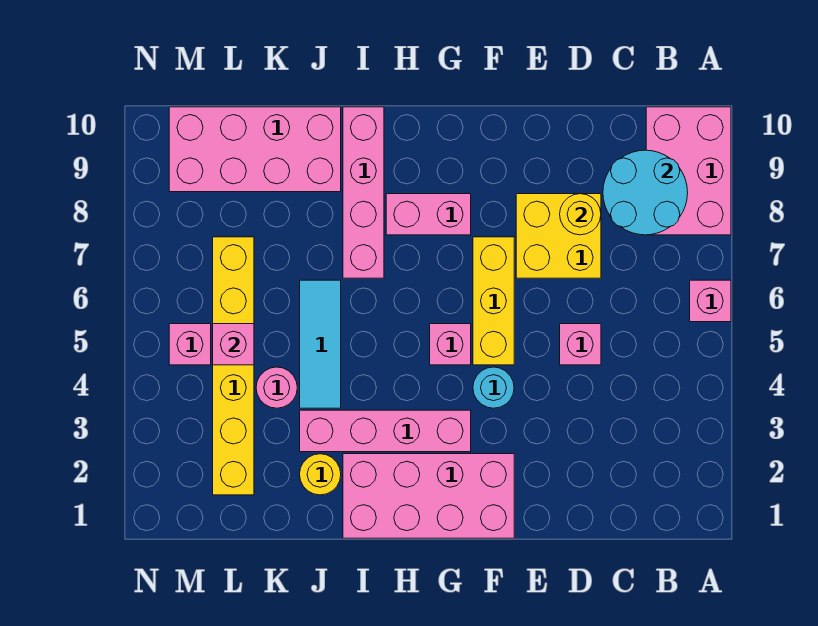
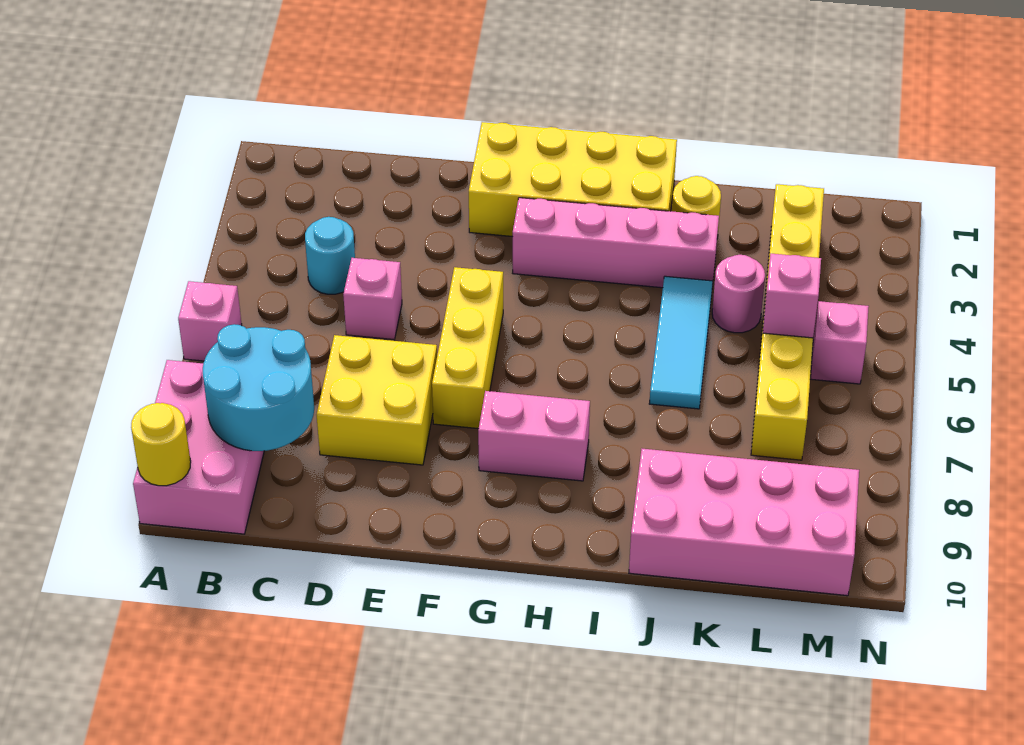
yellow round brick D8 level 2 -> yellow round brick A10 level 2
pink brick F1:I2 level 1 -> yellow brick F1:I2 level 1
cyan round brick F4 level 1 -> cyan round brick C4 level 1
pink brick G5 level 1 -> none
pink brick I7:I10 level 1 -> none

